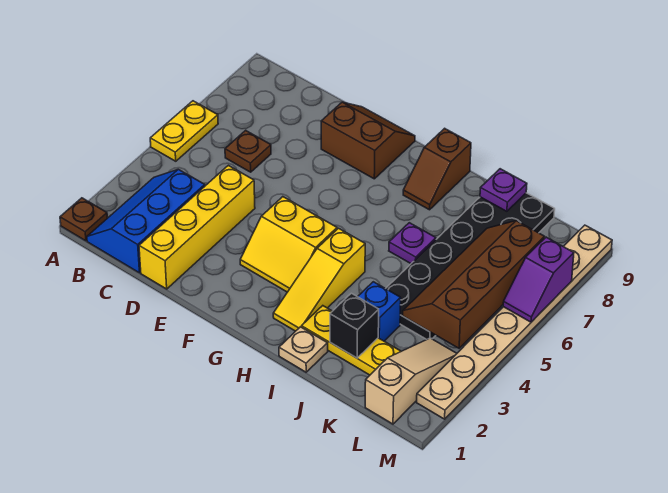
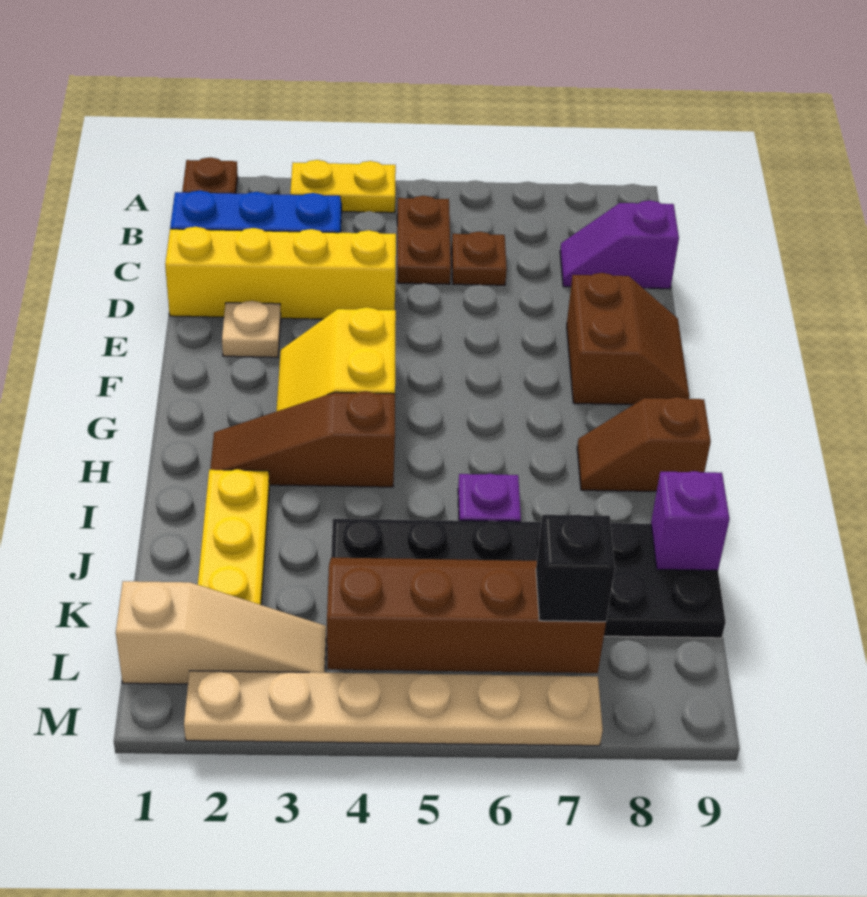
yellow plate A5:A6 level 1 -> yellow plate A3:A4 level 1
none -> brown plate B5:C5 level 1
yellow slope H2:H4 level 1 top 4 -> brown slope H2:H4 level 1 top 4
tan plate I1 level 1 -> tan plate E2 level 1
black brick J2 level 2 -> black brick L7 level 3
blue brick J3 level 1 -> none
purple plate J9 level 2 -> purple brick J9 level 2
tan plate M2:M9 level 1 -> tan plate M2:M7 level 1
purple slope M6:M7 level 2 top 7 -> purple slope C8:C9 level 1 top 9

